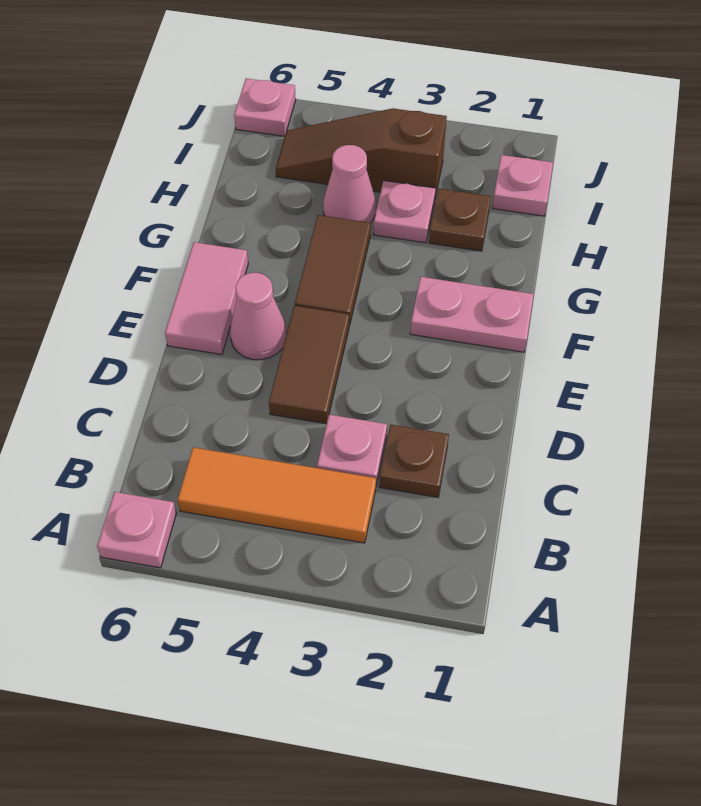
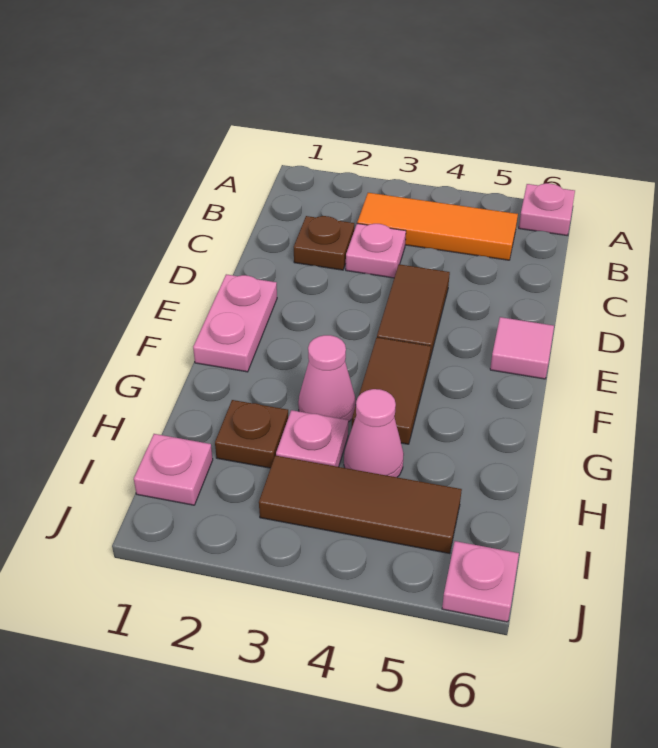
pink cone E5 level 1 -> pink cone G3 level 1
pink tile E6:F6 level 1 -> pink tile E6 level 1
pink plate F1:F2 level 1 -> pink plate E1:F1 level 1
brown slope I3:I5 level 1 top 3 -> brown tile I3:I5 level 1

